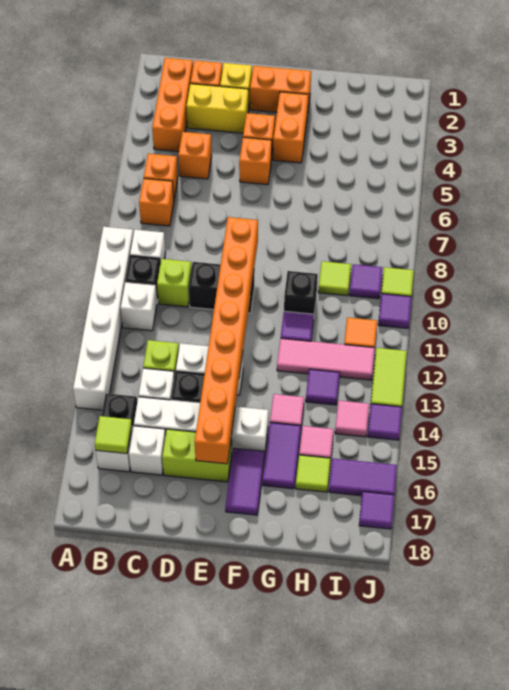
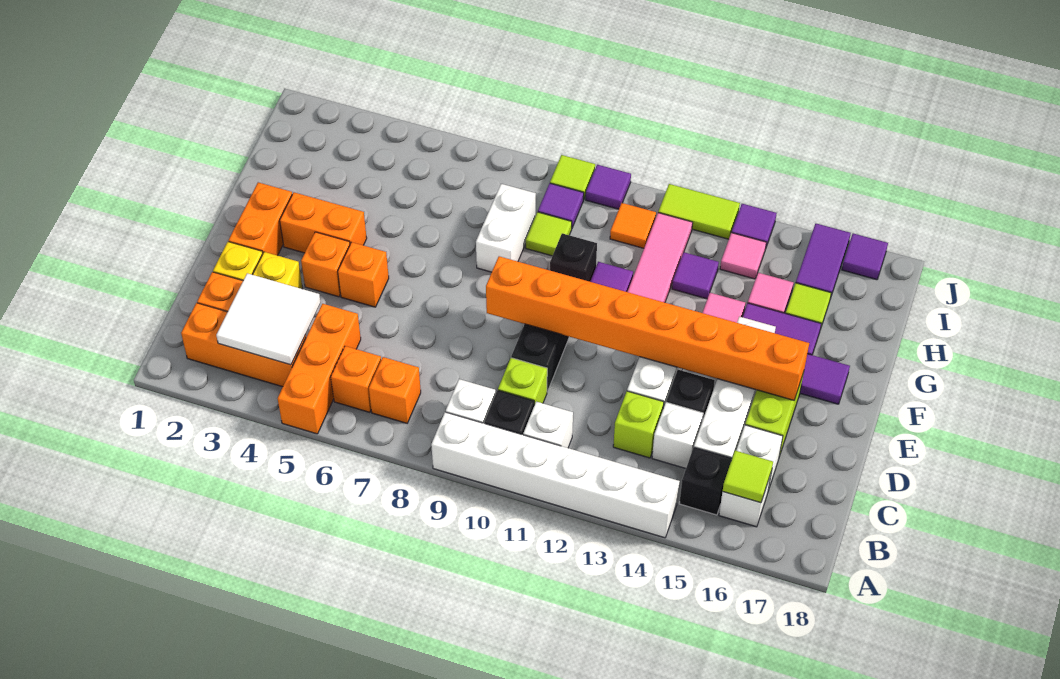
none -> white tile B3:C4 level 2
orange brick C5 level 1 -> orange brick A5:C5 level 1
none -> white brick G8:H8 level 1

